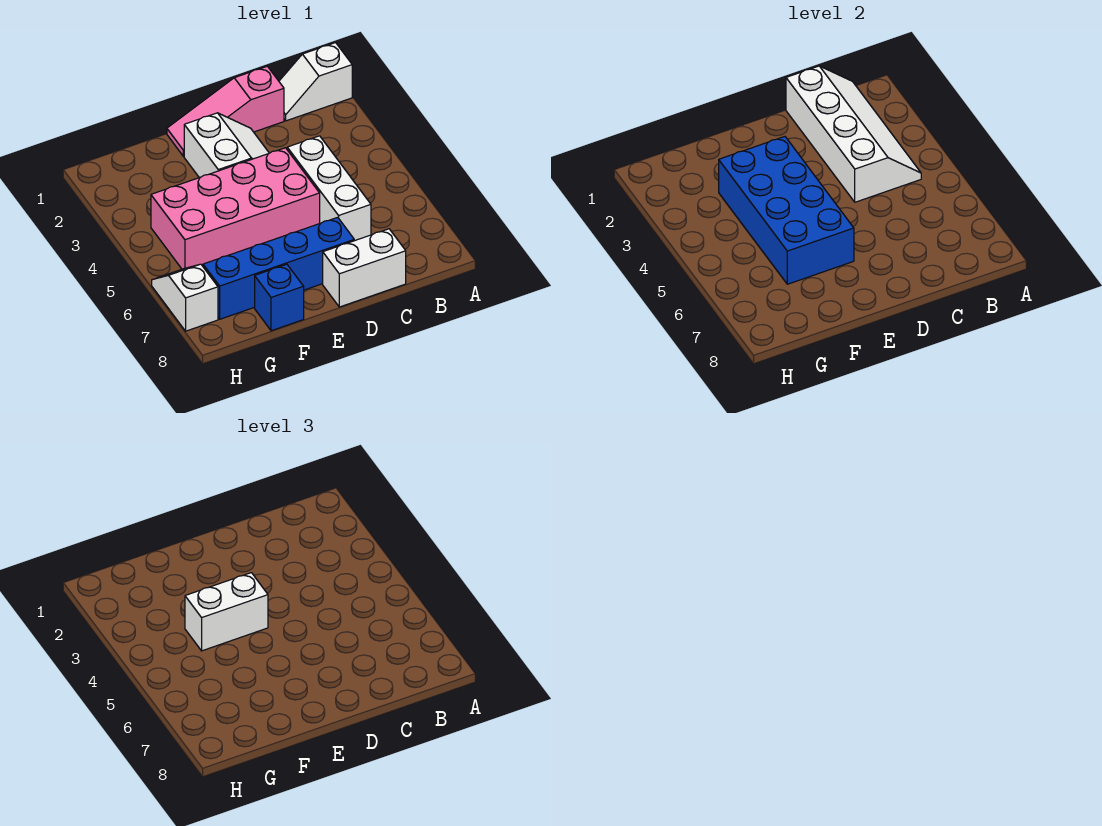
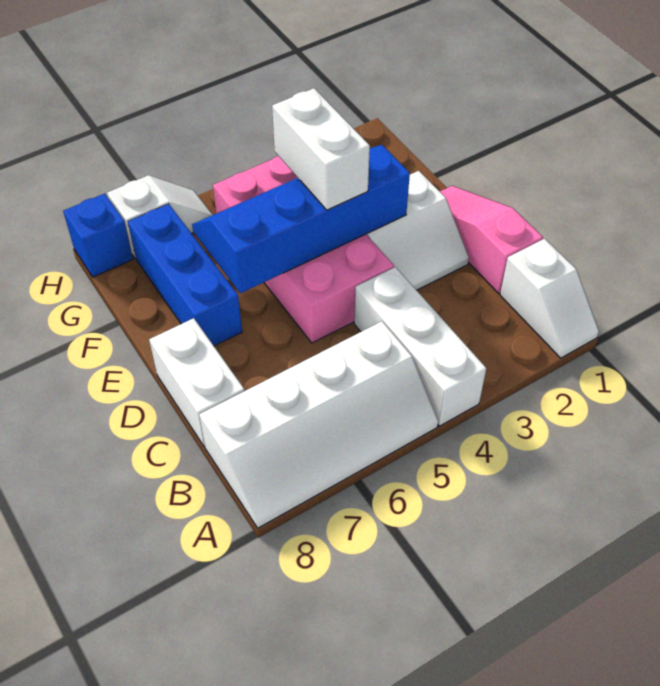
white slope A1:B1 level 1 top A -> white slope A1:B1 level 1 top B
white slope B1:C4 level 2 top C -> white slope A5:B8 level 1 top B
white brick C4:C6 level 1 -> white brick A4:C4 level 1
blue brick D7:G7 level 1 -> blue brick E7:G7 level 1
blue brick E3:F6 level 2 -> blue slope E3:F6 level 2 top E
blue brick F8 level 1 -> blue brick H8 level 1

